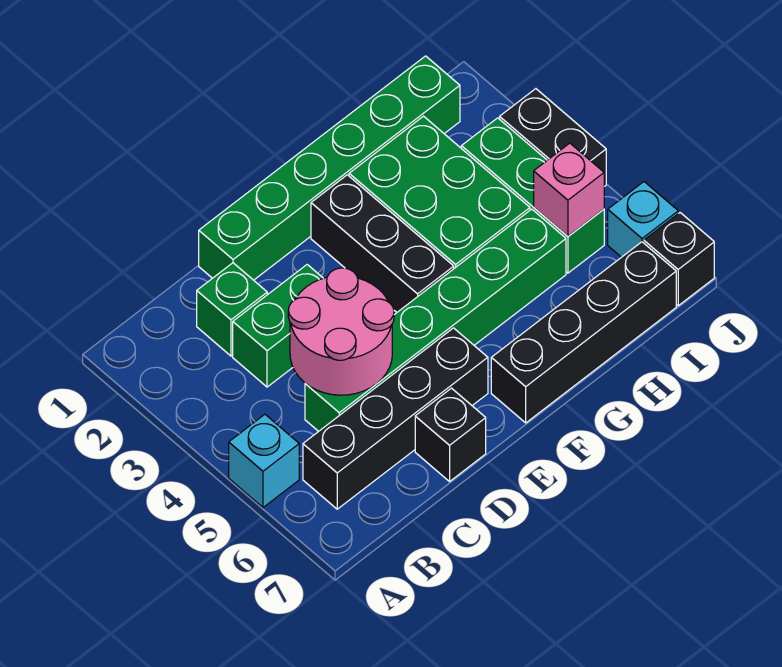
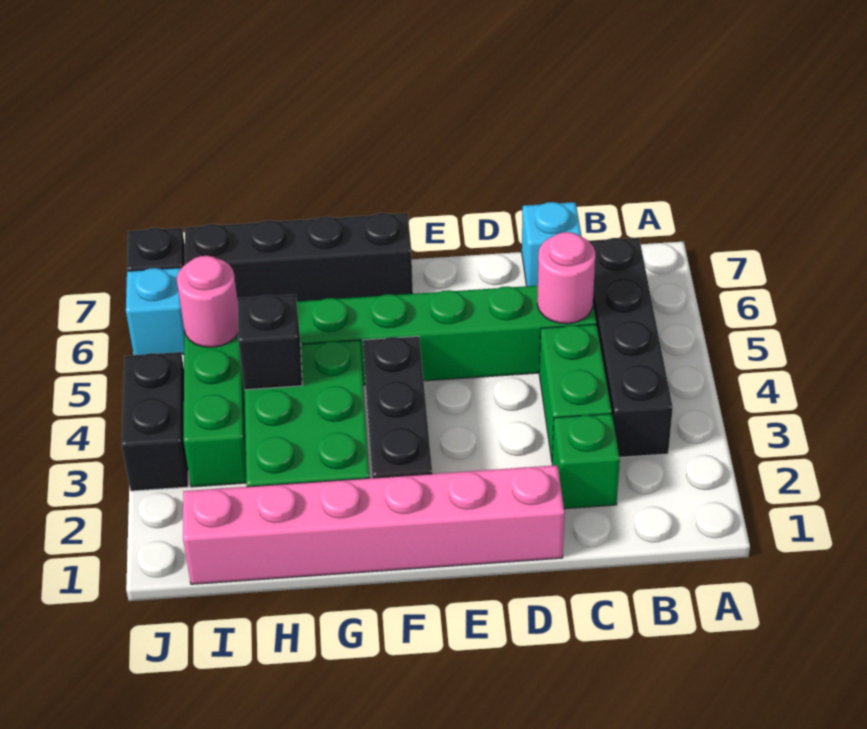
cyan brick A5 level 1 -> cyan brick C7 level 1
black brick B6:E6 level 1 -> black brick B3:B6 level 1
green brick C3:D3 level 1 -> green brick C3:C4 level 1
pink round brick C4:D5 level 2 -> pink round brick C5 level 2
green brick D1:I1 level 1 -> pink brick D1:I1 level 1
black brick D7 level 1 -> black brick H4 level 2
pink brick I5 level 2 -> pink round brick I5 level 2

